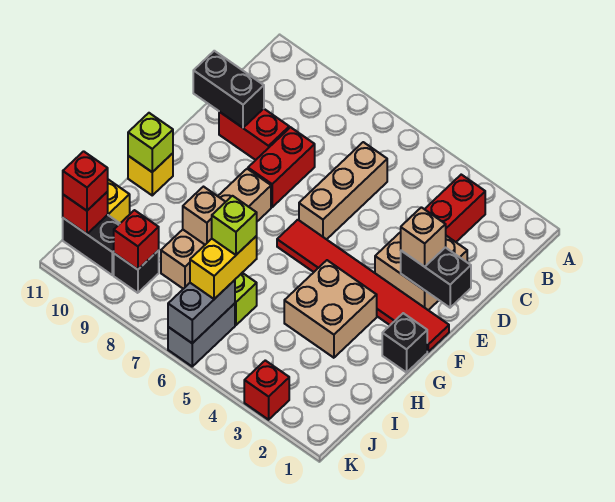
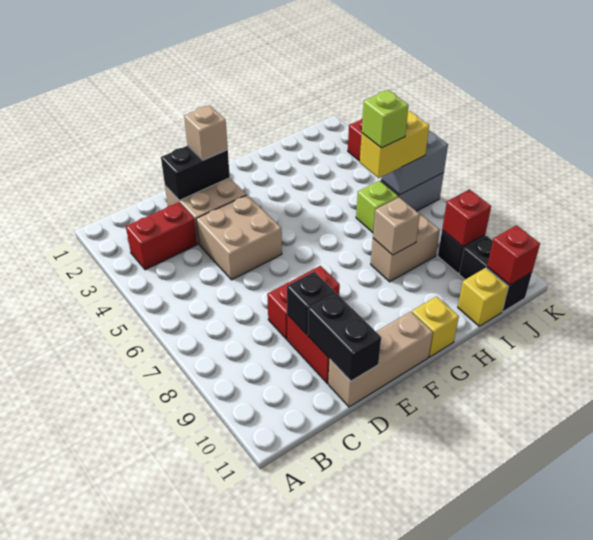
tan brick C6:E6 level 1 -> tan brick D11:F11 level 1
black brick E1:E2 level 2 -> black brick D2:E2 level 2
red tile F1:F6 level 1 -> none
tan brick F8:I8 level 1 -> tan brick H8:I8 level 1
black brick G1 level 1 -> black brick D9 level 2
tan brick G3:H4 level 1 -> tan brick D4:E5 level 1
lime brick G11 level 2 -> none
red brick J11 level 3 -> none

